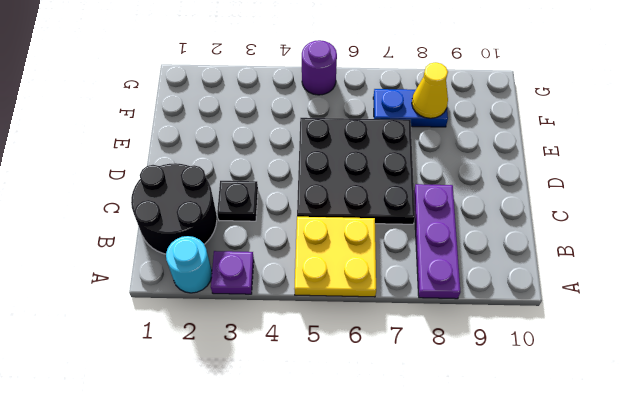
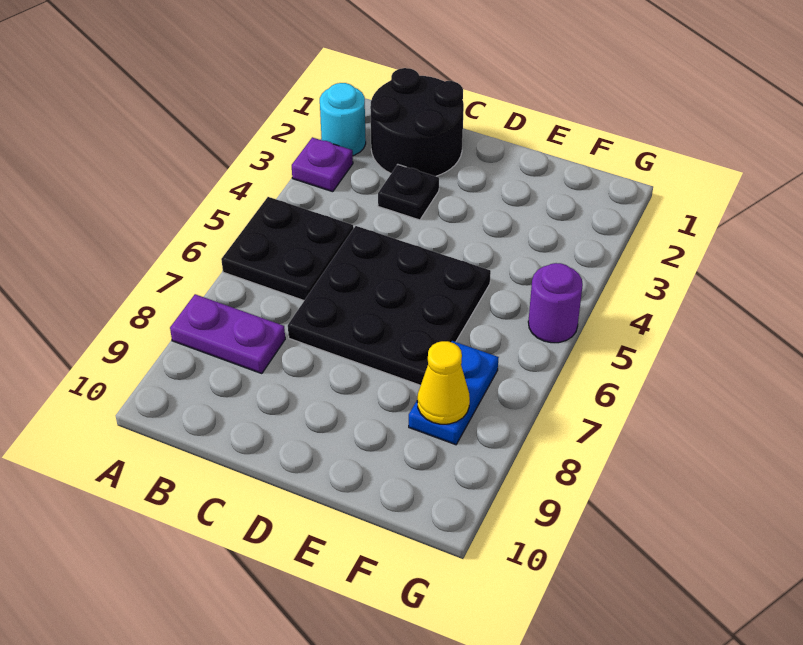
yellow plate A5:B6 level 1 -> black plate A5:B6 level 1
purple plate A8:C8 level 1 -> purple plate A8:B8 level 1

